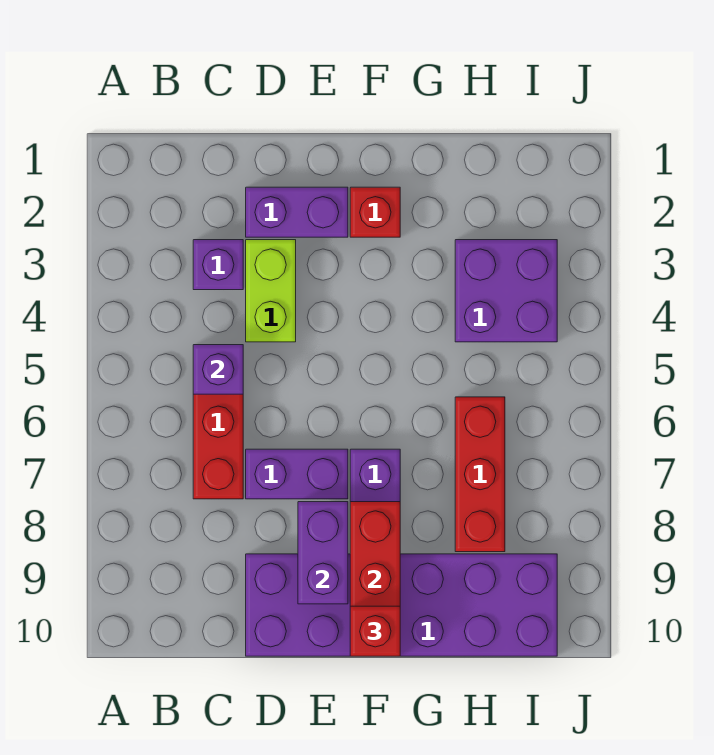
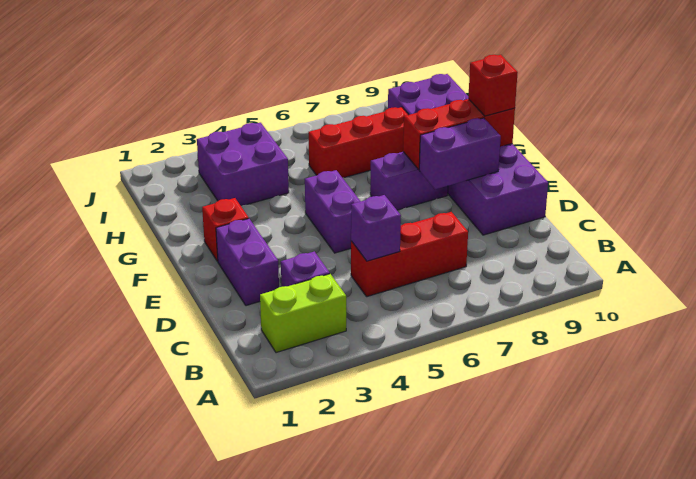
lime brick D3:D4 level 1 -> lime brick B2:B3 level 1
purple brick D7:E7 level 1 -> purple brick E5:F5 level 1

